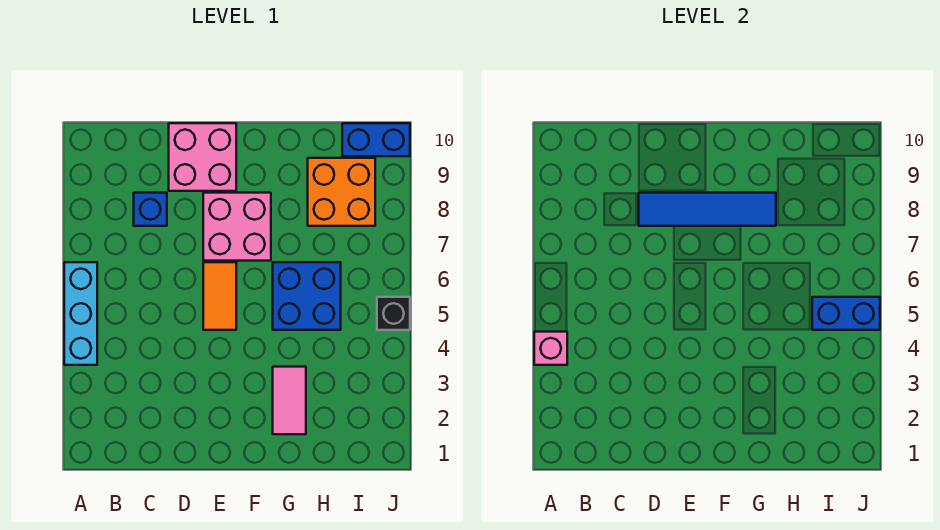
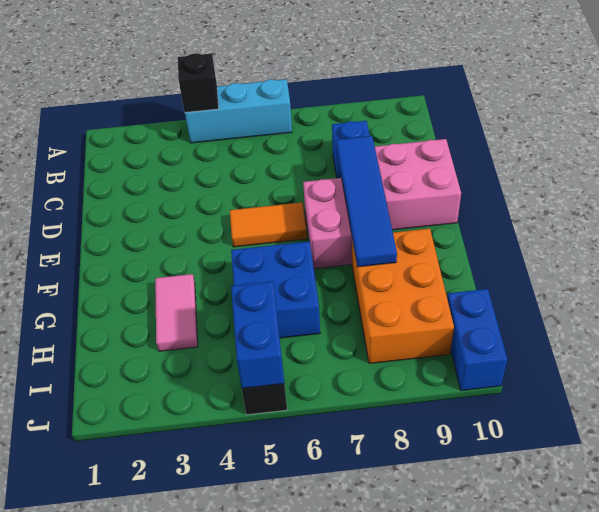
pink brick A4 level 2 -> black brick A4 level 2
pink tile G2:G3 level 1 -> pink tile G3:H3 level 1
orange brick H8:I9 level 1 -> orange brick G8:I9 level 1

